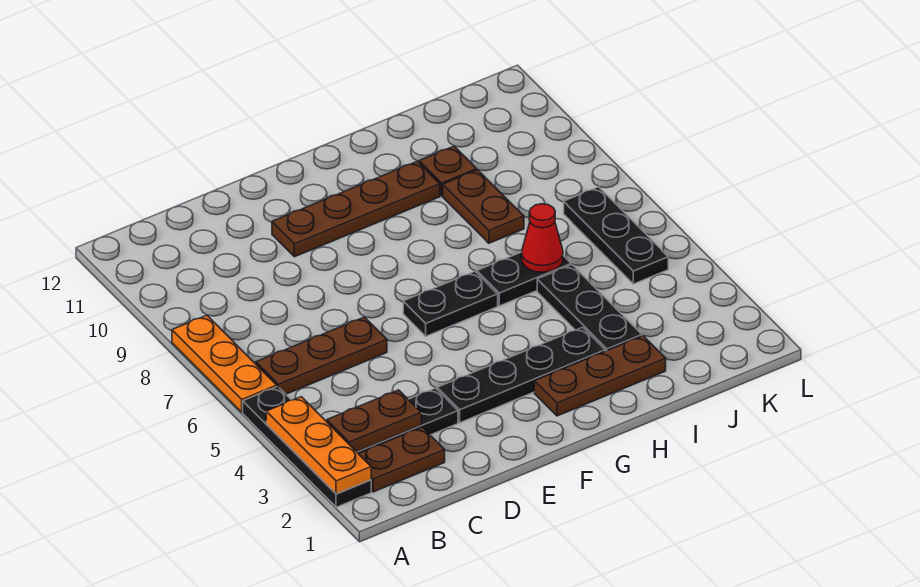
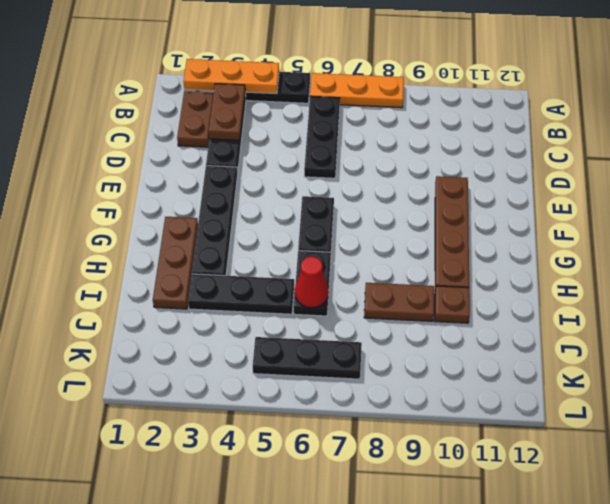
brown plate B6:D6 level 1 -> black plate B6:D6 level 1

